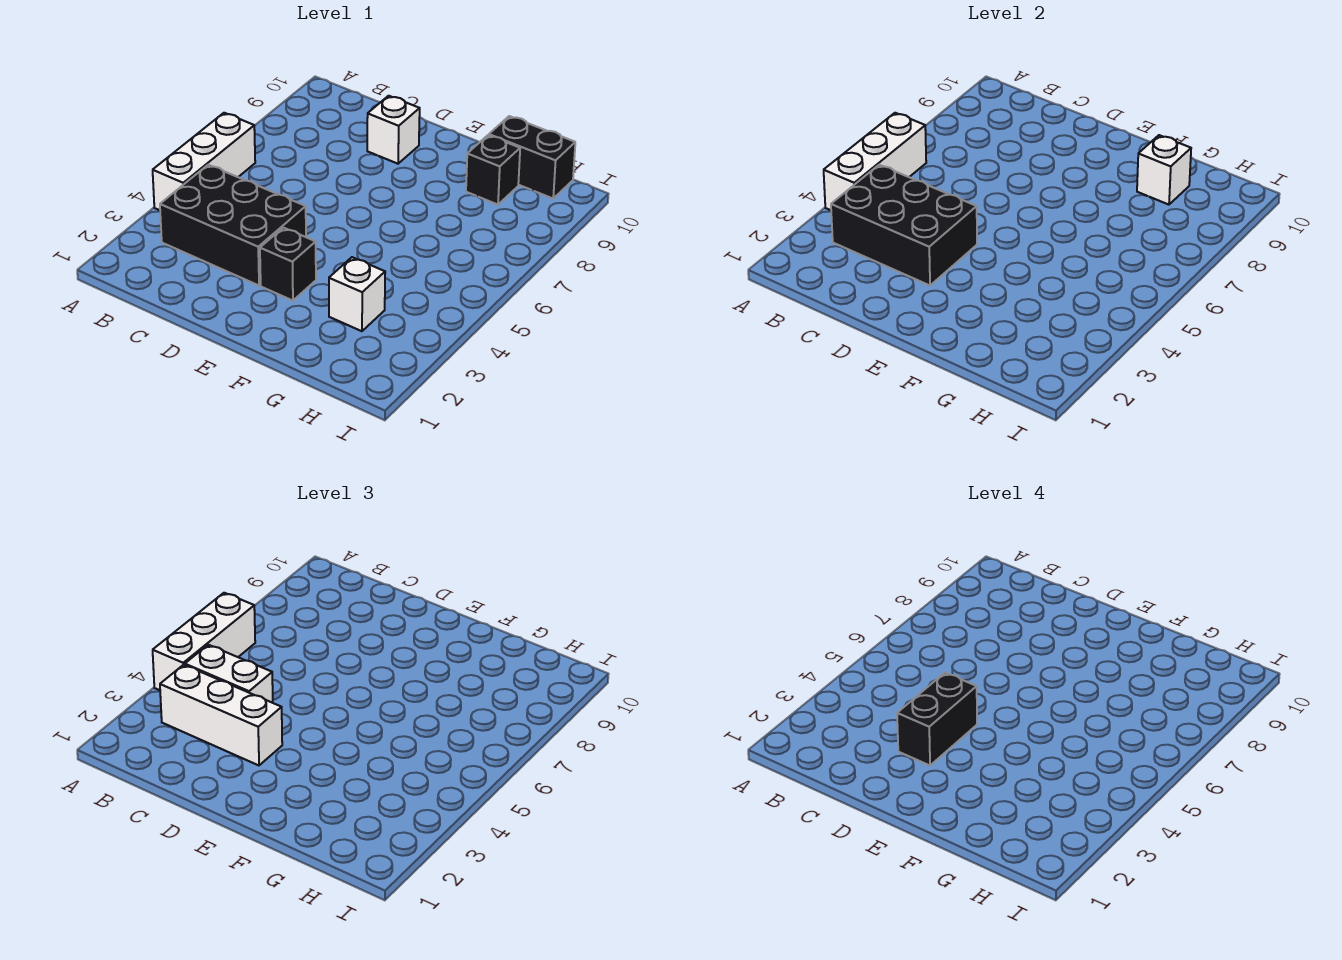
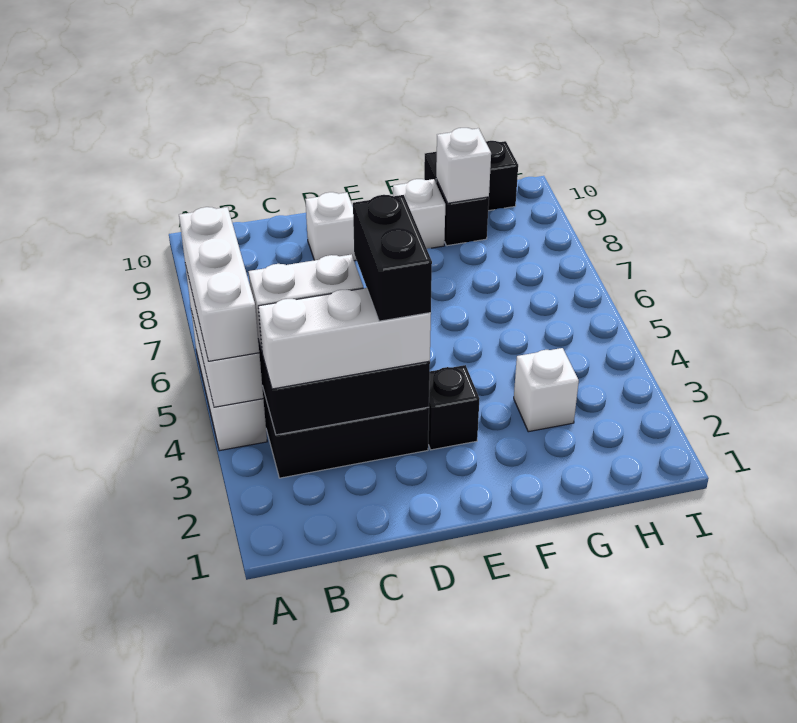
none -> white brick F9 level 1

